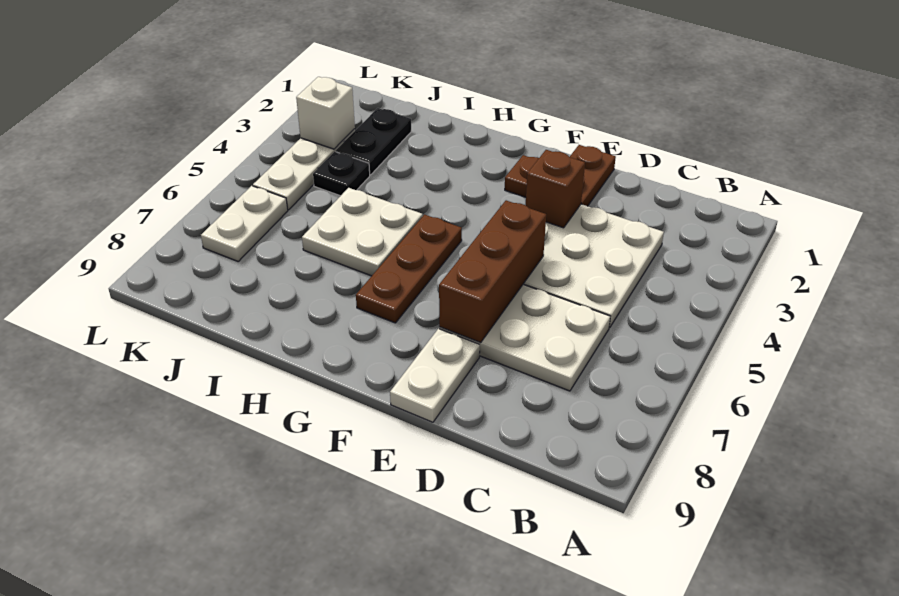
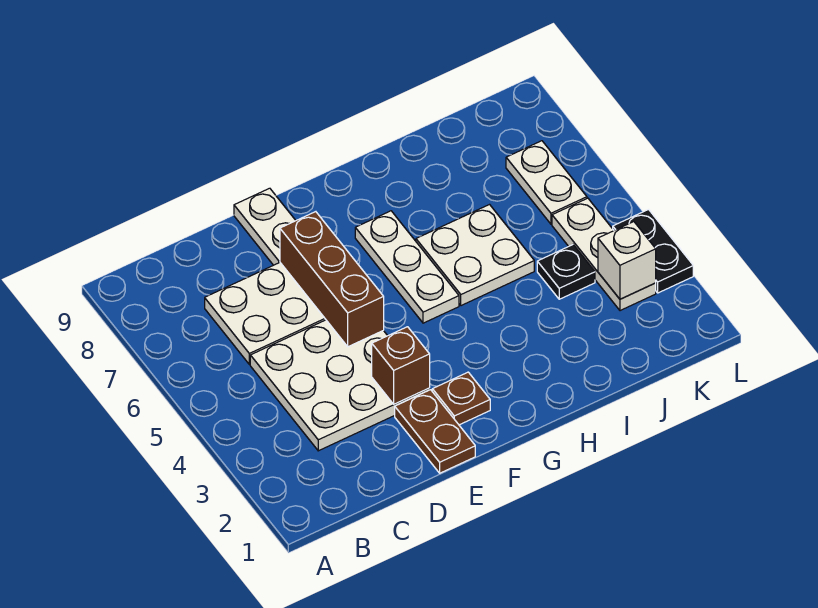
brown plate G5:G7 level 1 -> white plate G5:G7 level 1
black plate J2:J3 level 1 -> black plate L3:L4 level 1

